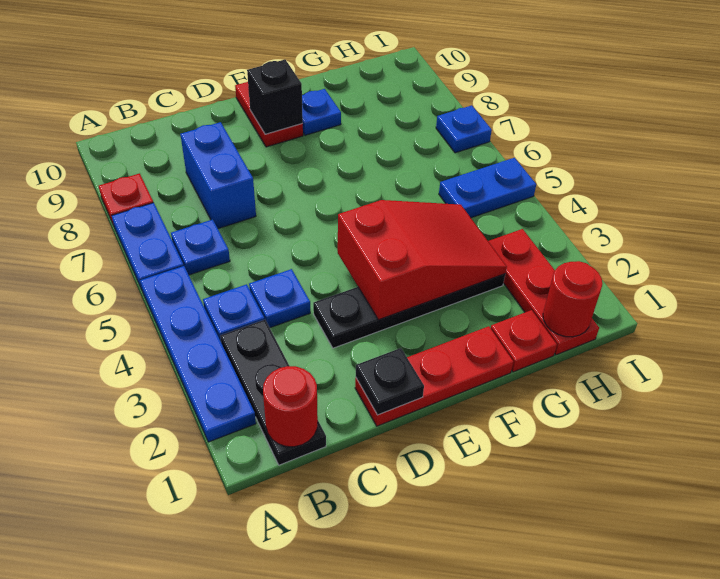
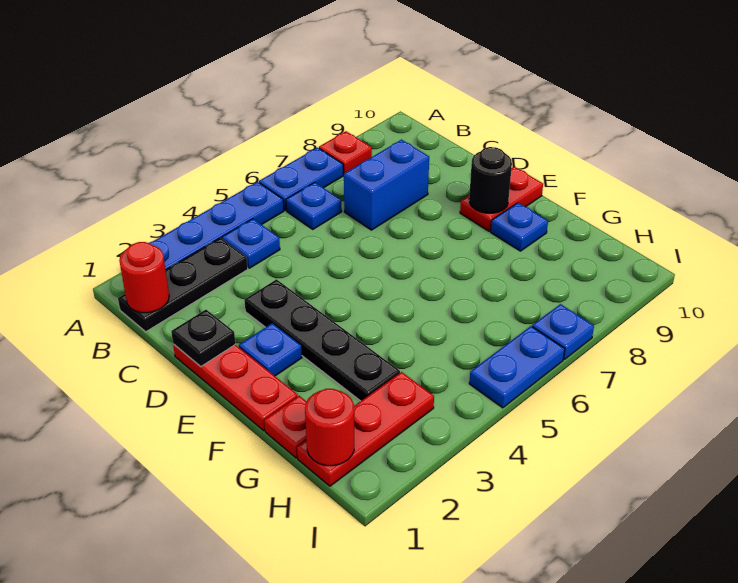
blue plate C4 level 1 -> blue plate E2 level 1
red slope E3:G4 level 2 top E -> none
black brick E9 level 2 -> black round brick E9 level 2
blue plate H5:I5 level 1 -> blue plate I5:I6 level 1

